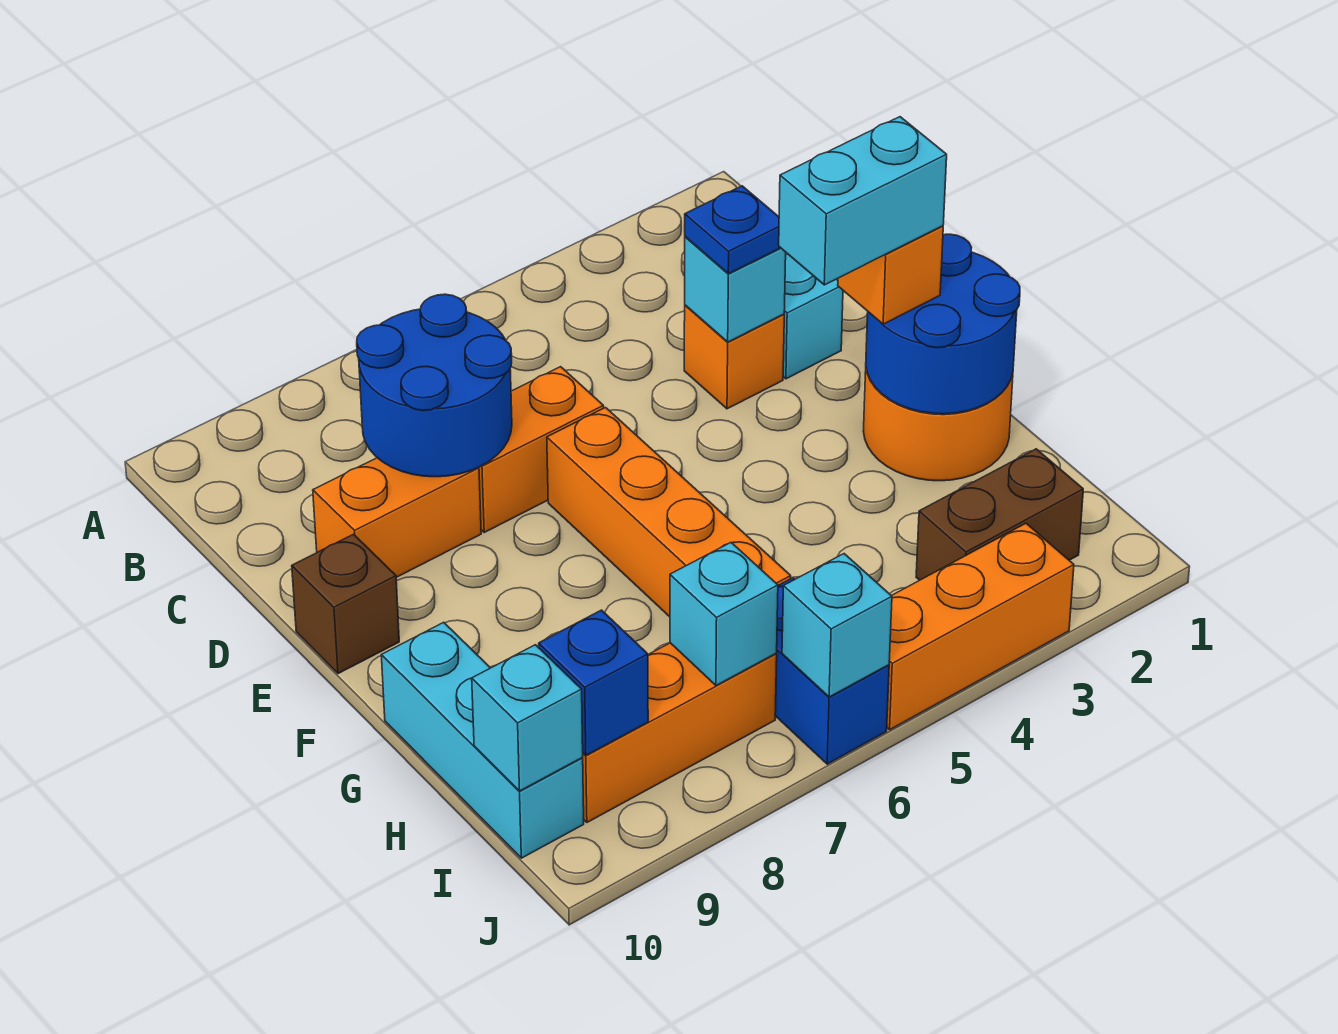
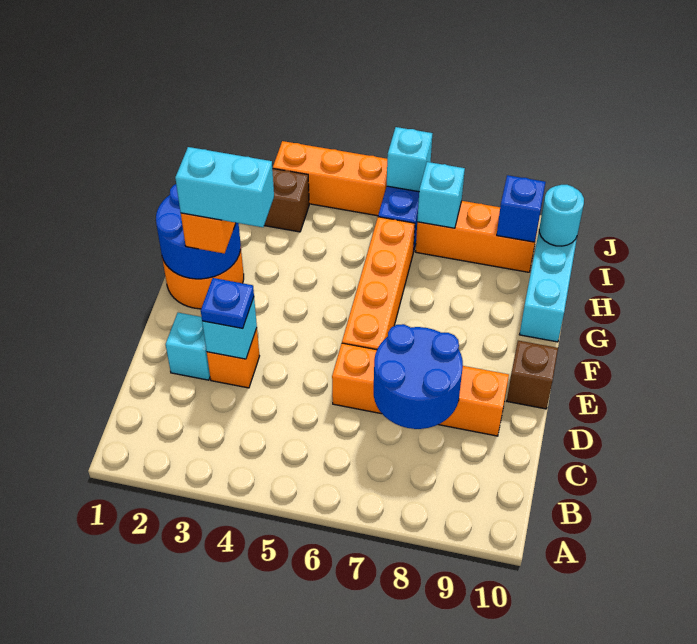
cyan brick I10 level 2 -> cyan round brick I10 level 2

